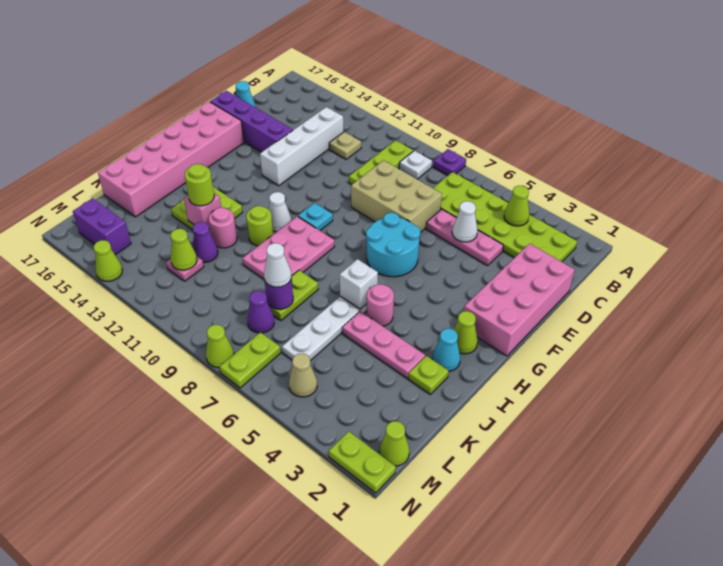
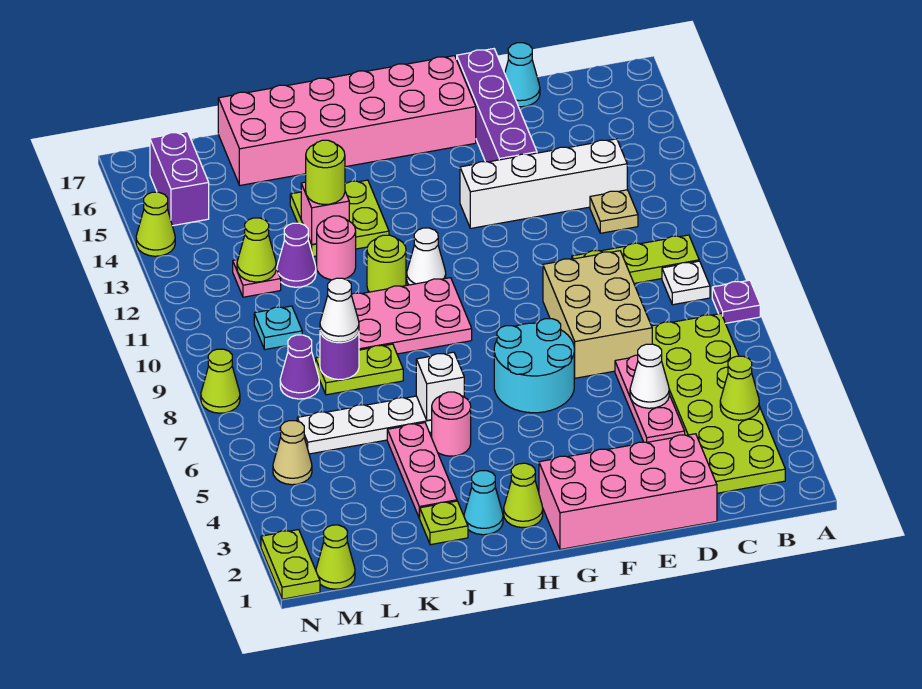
cyan plate G10 level 1 -> cyan plate L10 level 1
lime plate M7:N7 level 1 -> none

